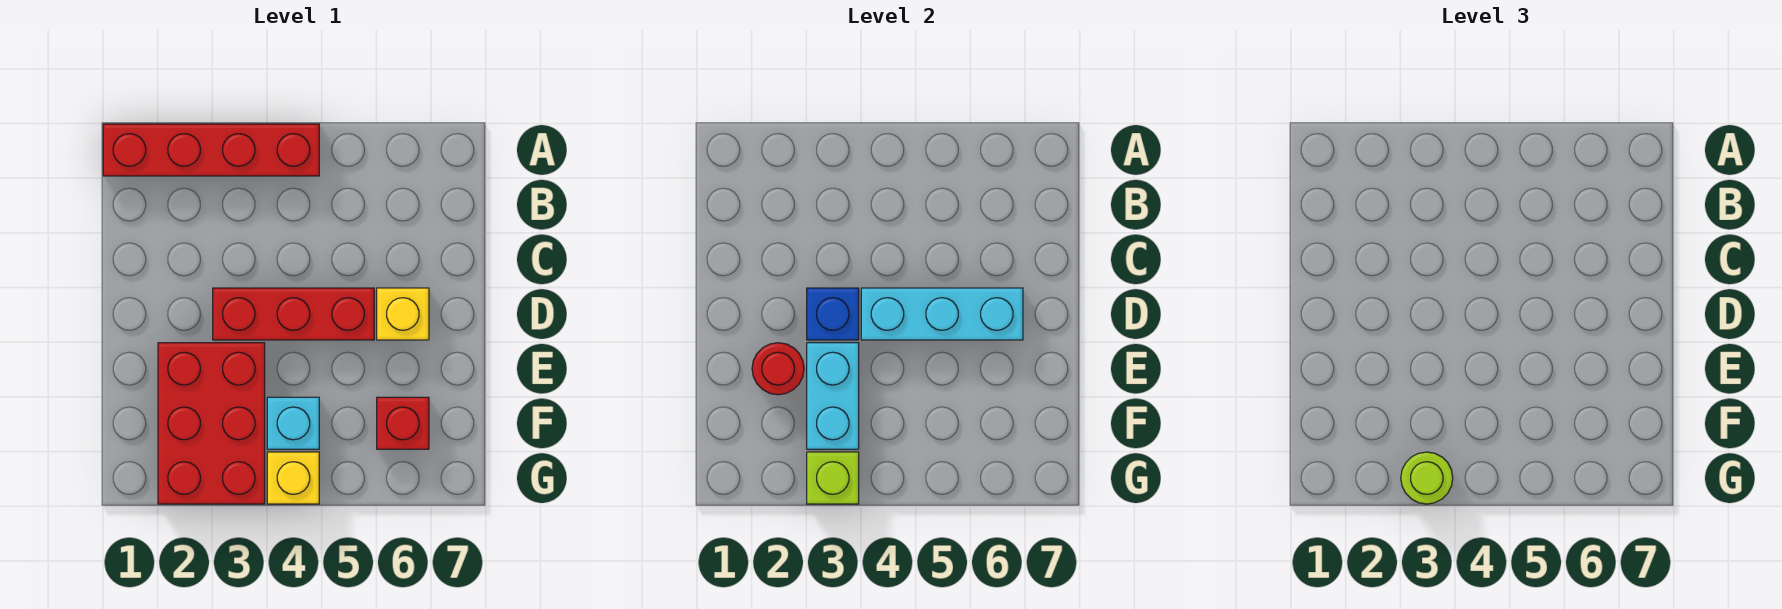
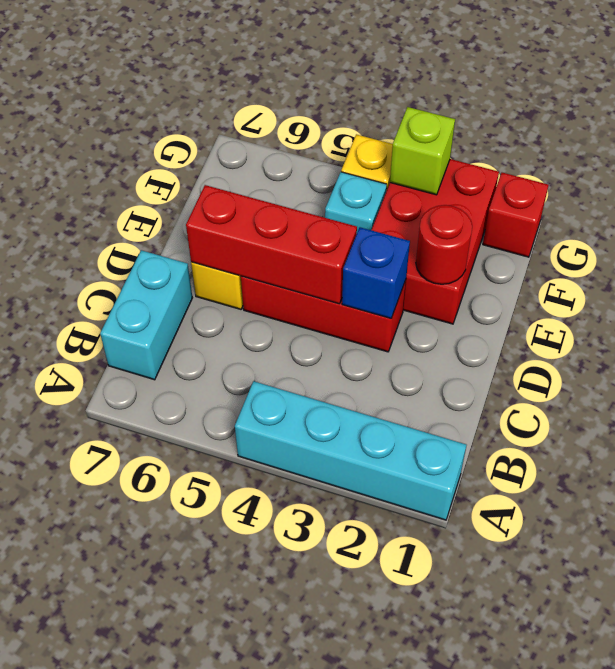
red brick A1:A4 level 1 -> cyan brick A1:A4 level 1
cyan brick D4:D6 level 2 -> red brick D4:D6 level 2
cyan brick E3:F3 level 2 -> cyan brick B7:C7 level 1
red brick F6 level 1 -> red brick G1 level 1
lime round brick G3 level 3 -> none

